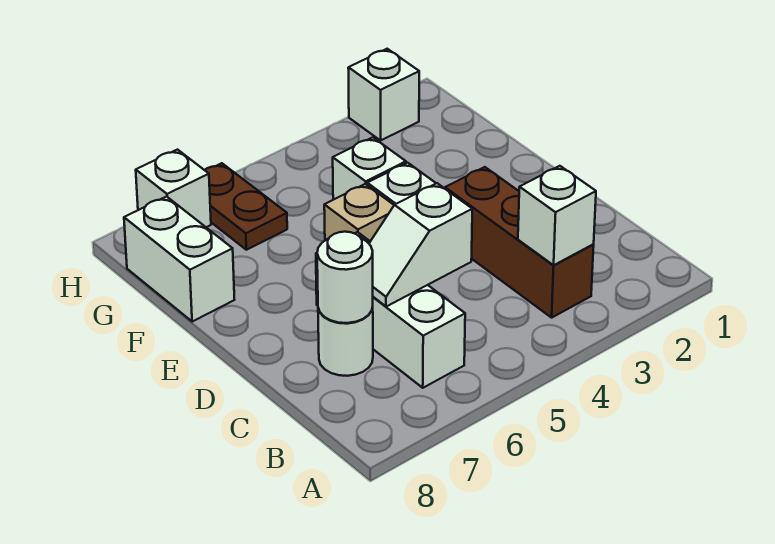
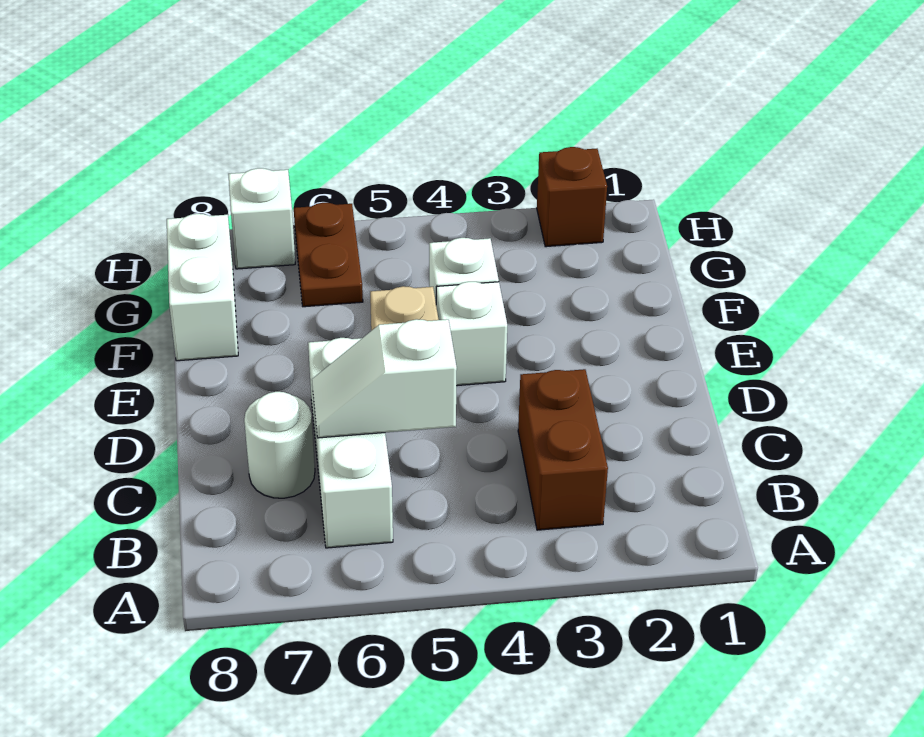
brown brick B3:D3 level 1 -> brown brick B3:C3 level 1
white brick B3 level 2 -> none
white round brick C7 level 2 -> none
white brick H2 level 1 -> brown brick H2 level 1

